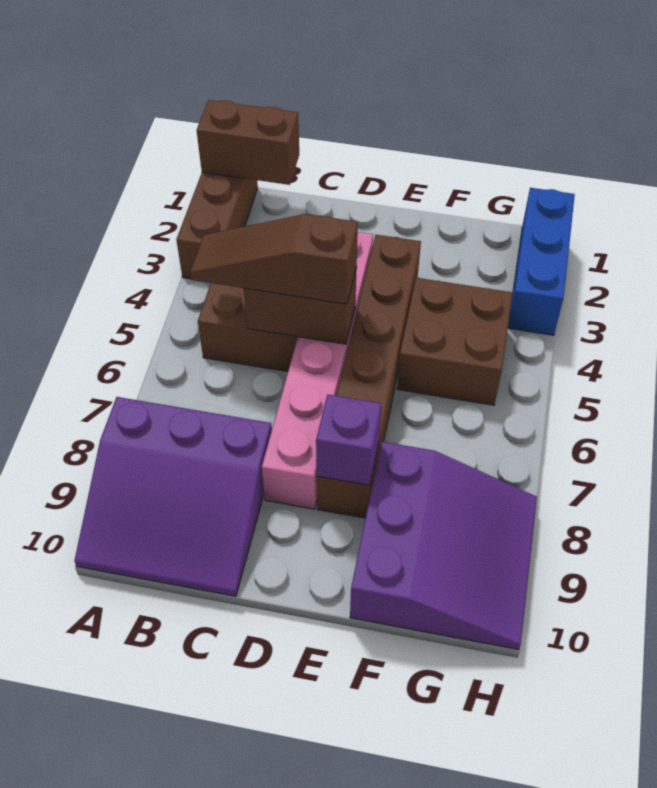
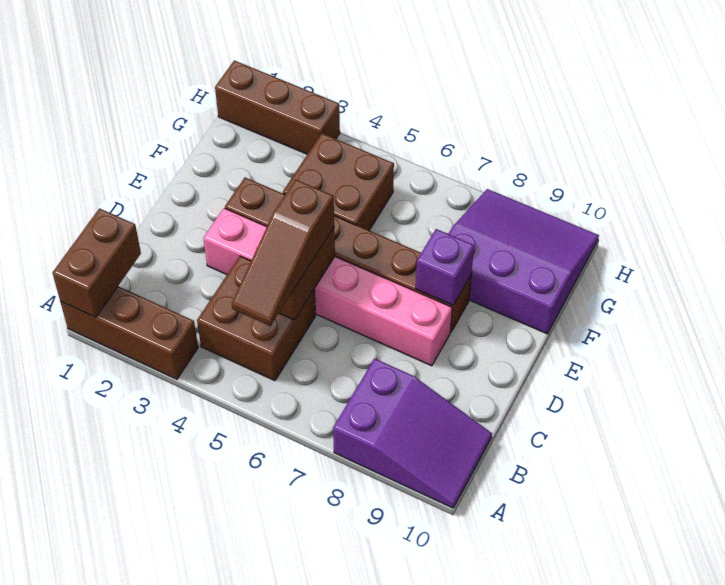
purple slope A8:C10 level 1 top 8 -> purple slope A8:B10 level 1 top 8
blue brick H1:H3 level 1 -> brown brick H1:H3 level 1

